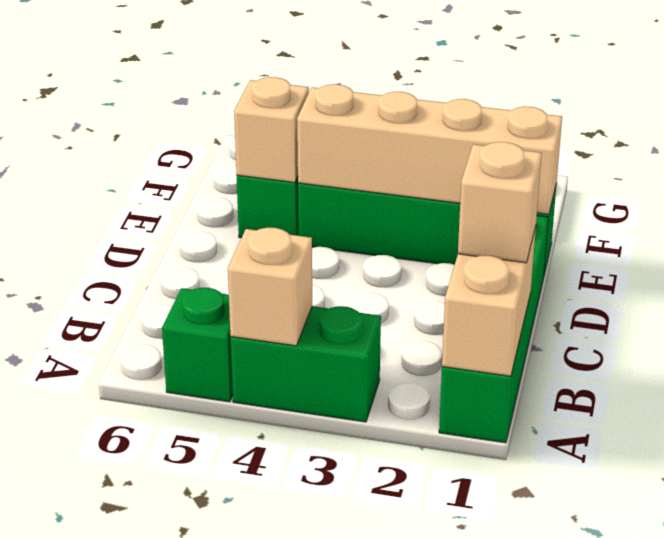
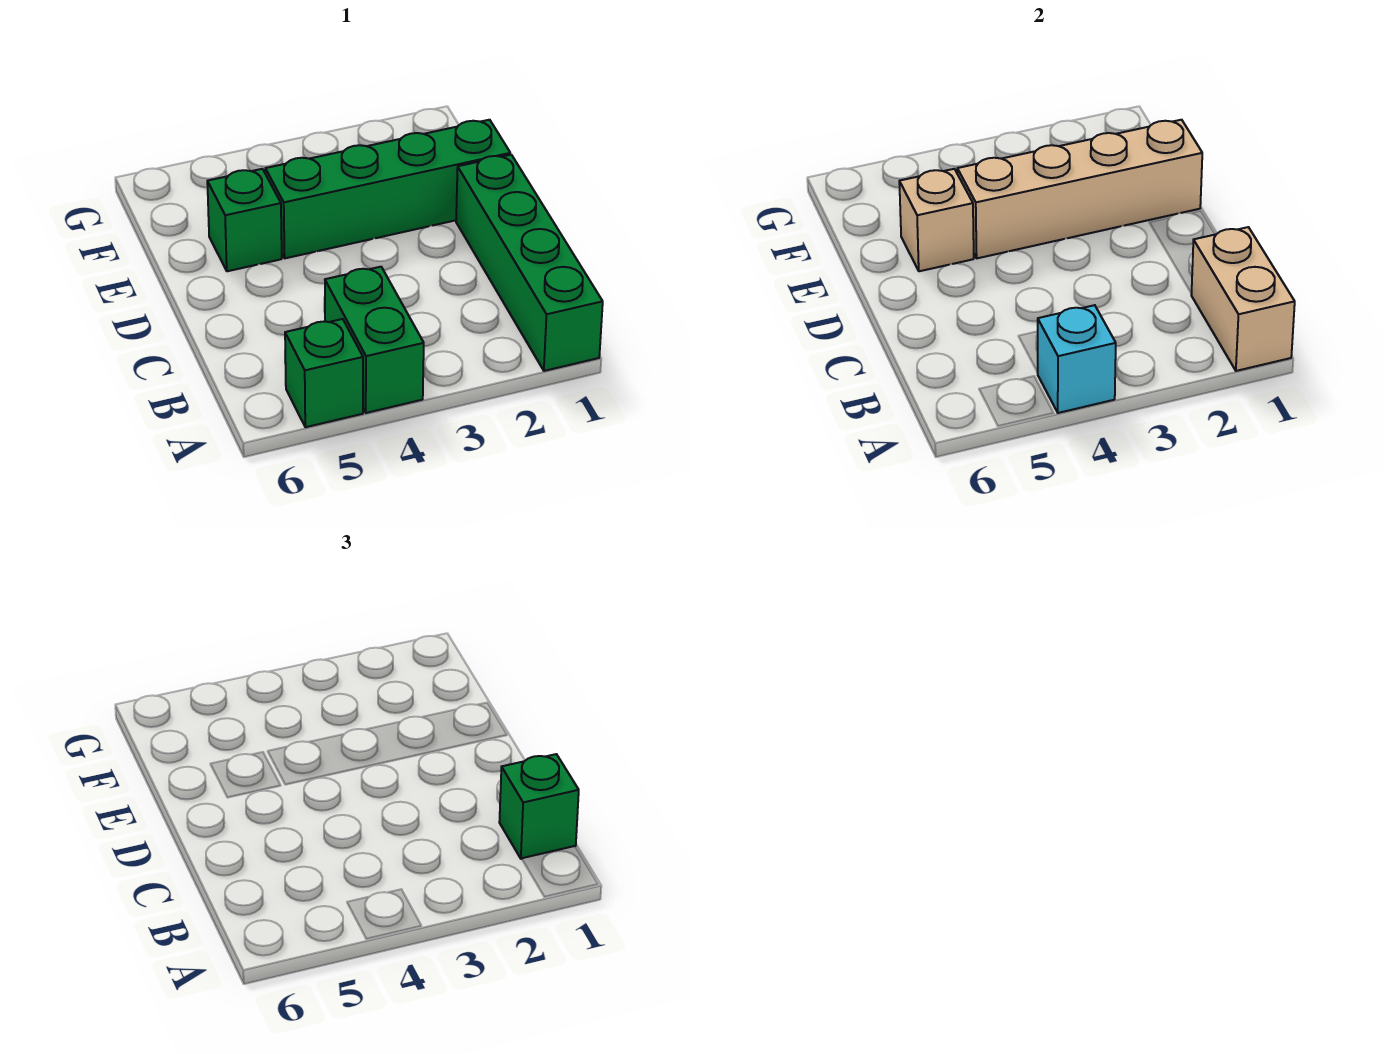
green brick A3:A4 level 1 -> green brick A4:B4 level 1
tan brick A4 level 2 -> cyan brick A4 level 2
tan brick B1 level 3 -> green brick B1 level 3

